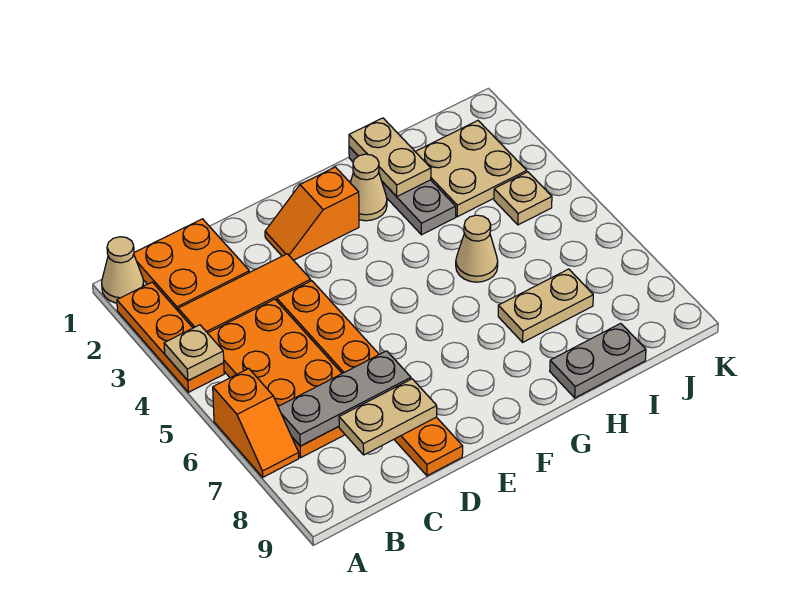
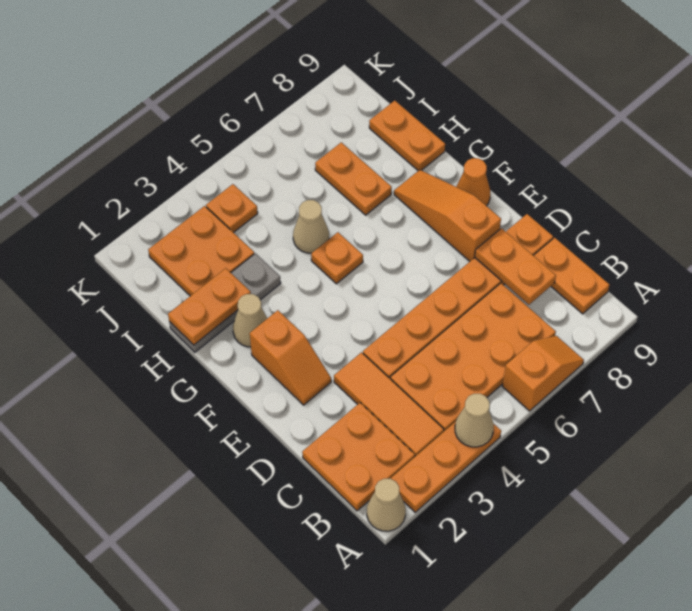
tan plate A4 level 2 -> tan cone A4 level 2
grey plate B7:D7 level 2 -> none
none -> orange plate B9:C9 level 1
tan plate C8:D8 level 2 -> orange plate C8:D8 level 2
none -> orange slope E8:G8 level 1 top E
none -> orange cone F9 level 1
none -> orange plate G5 level 1
tan plate H1:H2 level 2 -> orange plate H1:H2 level 2
tan plate H7:I7 level 1 -> orange plate H7:I7 level 1
grey plate H9:I9 level 1 -> orange plate H9:I9 level 1
tan plate I2:J3 level 1 -> orange plate I2:J3 level 1
tan plate J4 level 1 -> orange plate J4 level 1

